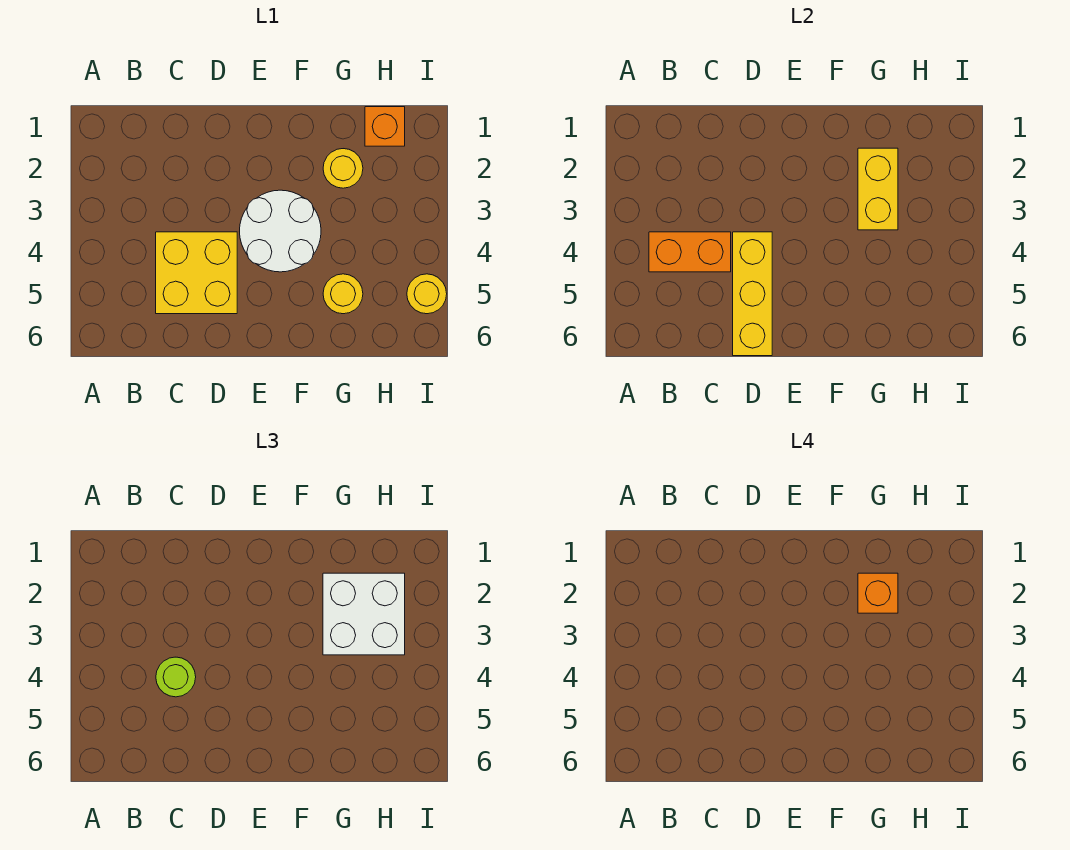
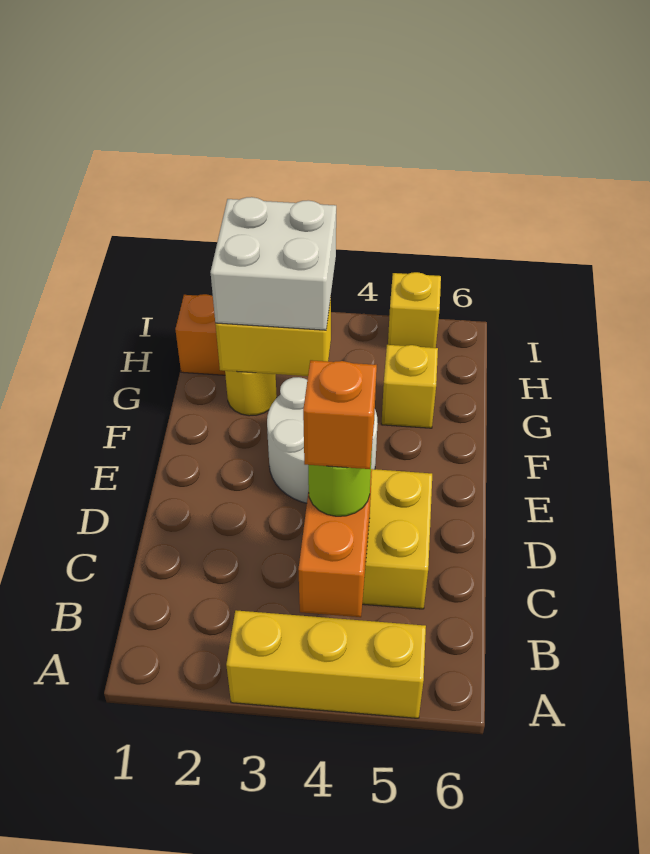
yellow brick D4:D6 level 2 -> yellow brick A3:A5 level 1
orange brick G2 level 4 -> orange brick C4 level 4
yellow round brick G5 level 1 -> yellow brick G5 level 1
yellow round brick I5 level 1 -> yellow brick I5 level 1

